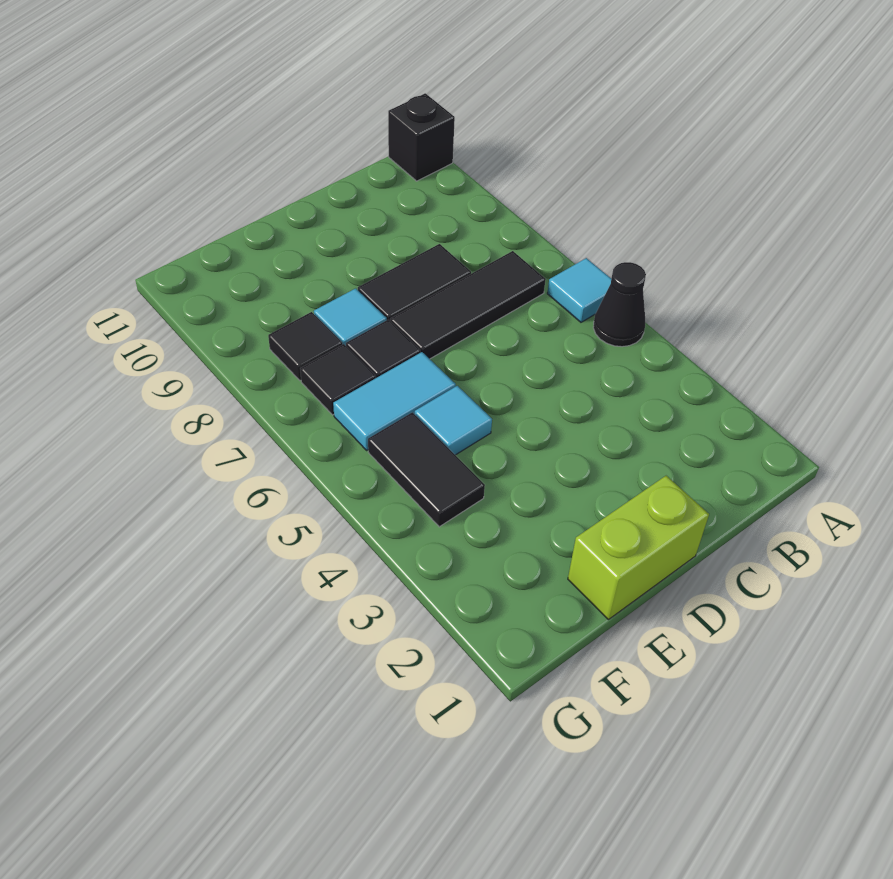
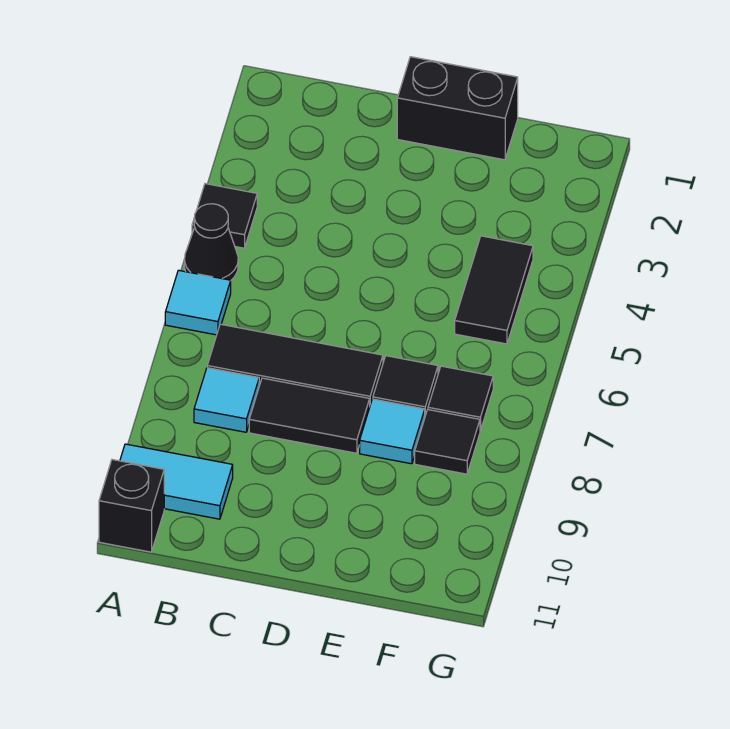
none -> black tile A4 level 1
lime brick D1:E1 level 1 -> black brick D1:E1 level 1
cyan tile E5 level 1 -> cyan tile B8 level 1
cyan tile E6:F6 level 1 -> cyan tile A10:B10 level 1

